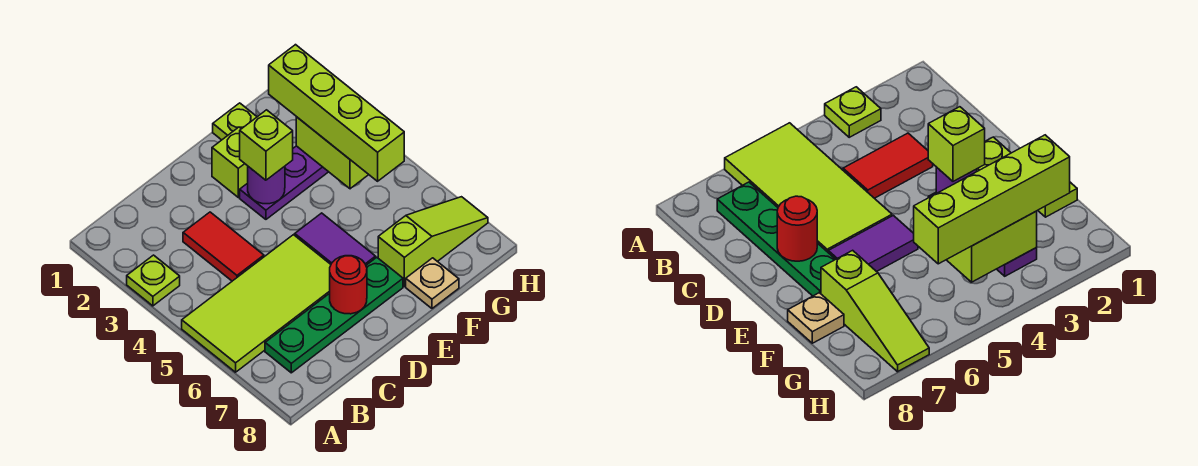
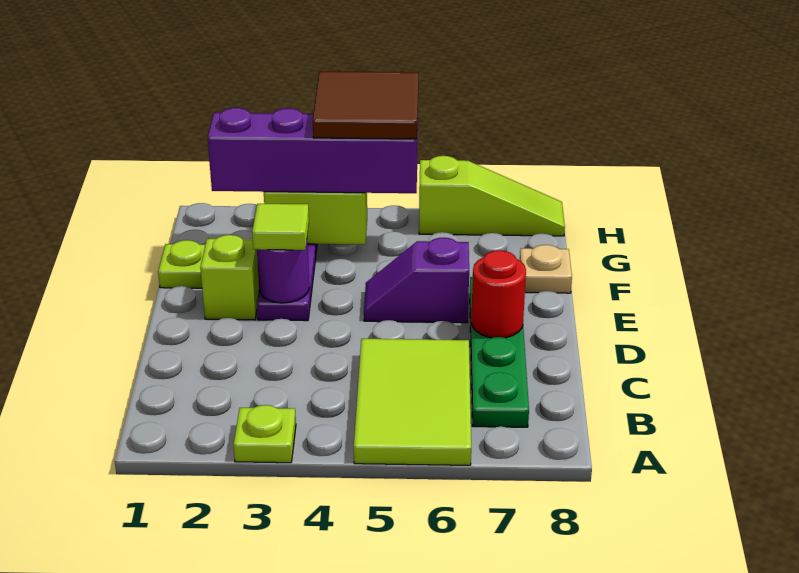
lime tile A5:D6 level 1 -> lime tile A5:C6 level 1
red tile C3:C4 level 1 -> none
lime brick E3 level 3 -> lime tile E3 level 3
purple tile E5:E6 level 1 -> purple slope E5:E6 level 1 top 6
lime slope F7:H7 level 1 top F -> lime slope H6:H8 level 1 top 6
lime brick G2:G5 level 3 -> purple brick G2:G5 level 3
none -> brown tile G4:H5 level 4

